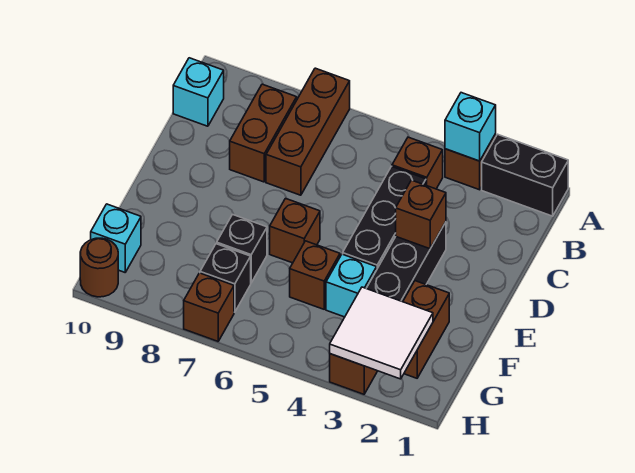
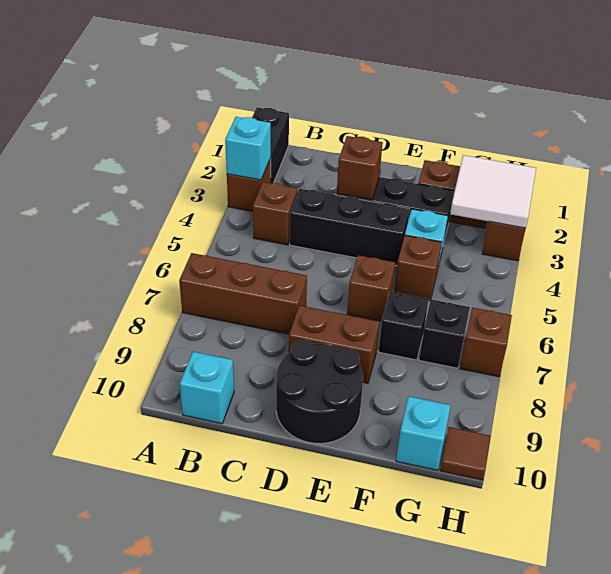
brown brick B8:C8 level 1 -> brown brick D8:E8 level 1
none -> black round brick D9:E10 level 1
brown round brick H10 level 1 -> brown tile H10 level 1

